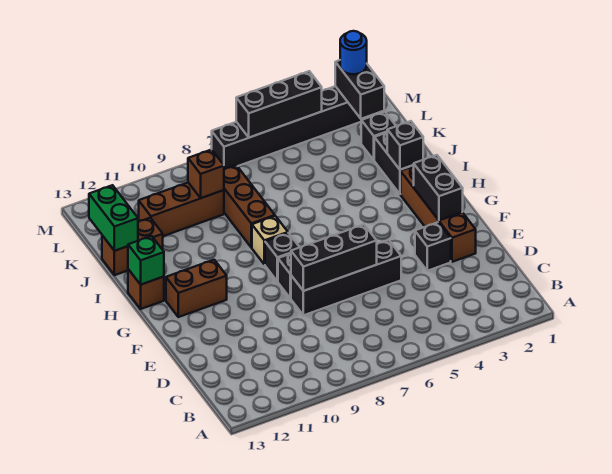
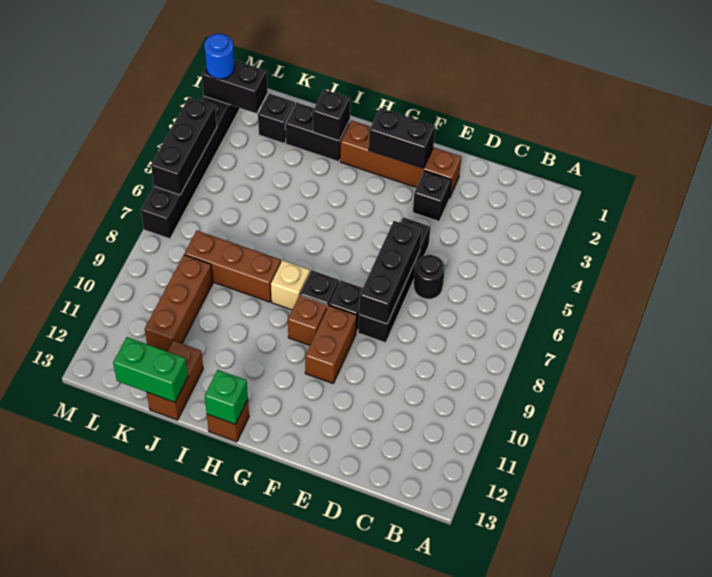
none -> black round brick D6 level 1
brown brick G11:G12 level 1 -> brown brick F9:F10 level 1
brown brick K9 level 2 -> brown brick G9 level 1

